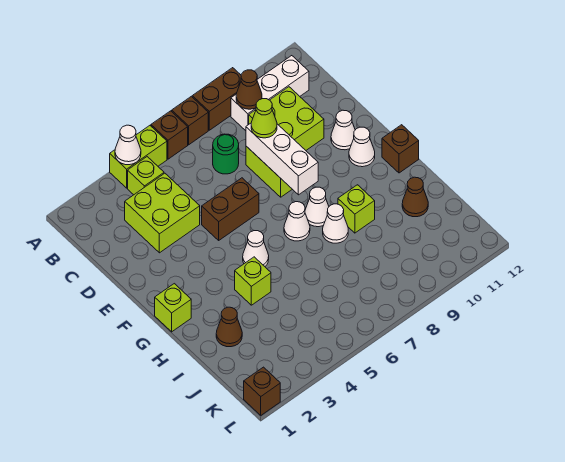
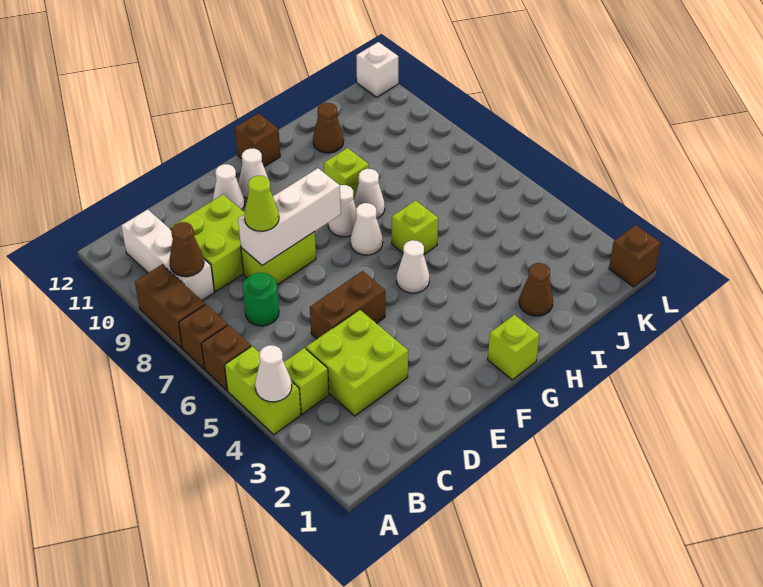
brown brick E5:E6 level 1 -> brown brick D5:E5 level 1
lime brick H4 level 1 -> lime brick H6 level 1
none -> white brick L12 level 1

